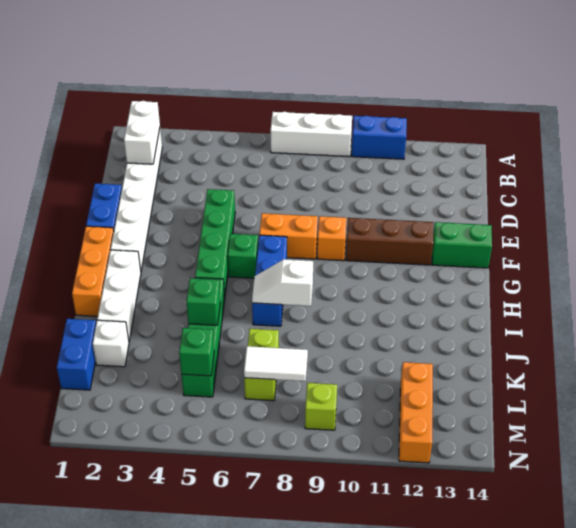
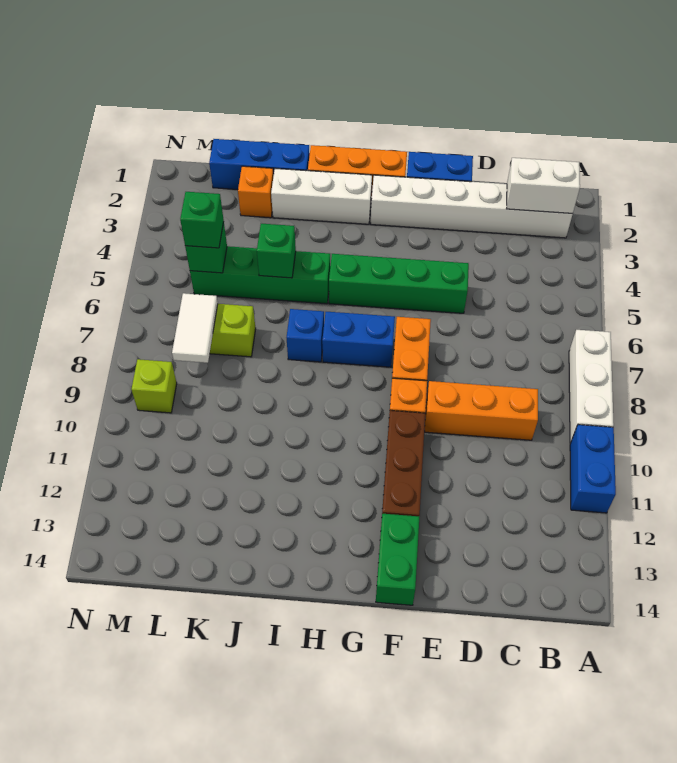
green brick G6 level 1 -> green brick L5 level 3
white slope I7:I8 level 2 top 8 -> none
blue brick K1:L1 level 1 -> blue brick J1:L1 level 1
white brick K2 level 1 -> orange brick K2 level 1
orange brick L12:N12 level 1 -> orange brick C9:E9 level 1

